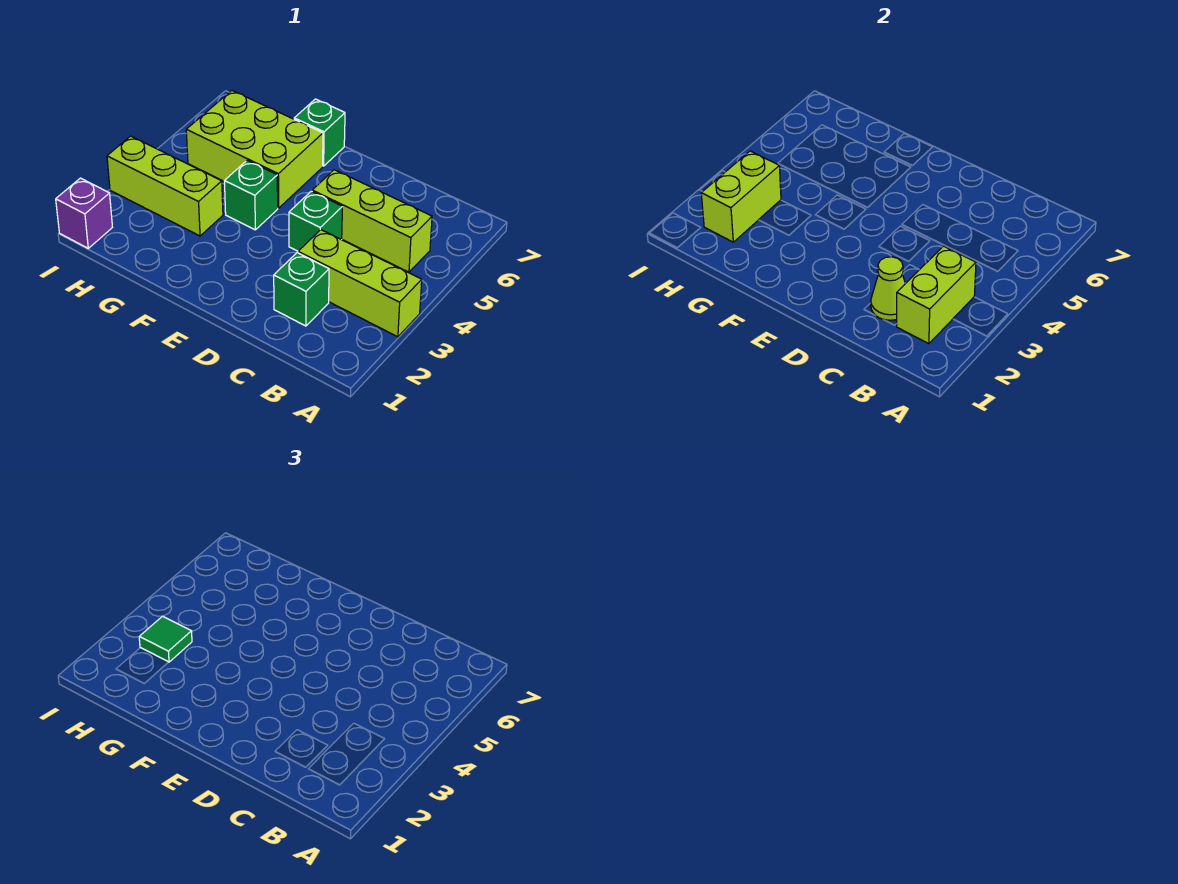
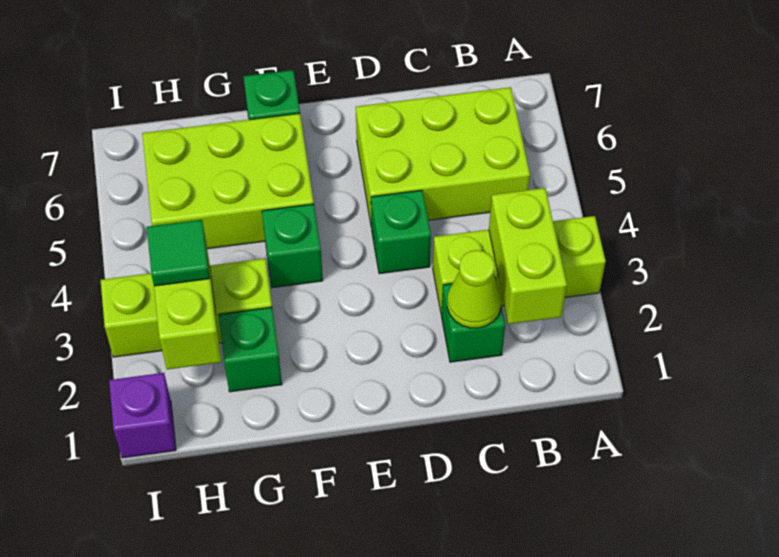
lime brick B5:D5 level 1 -> lime brick B5:D6 level 1
none -> green brick G2 level 1

